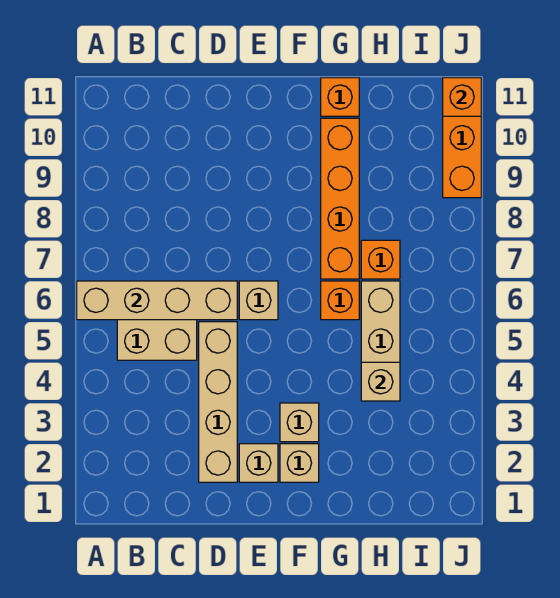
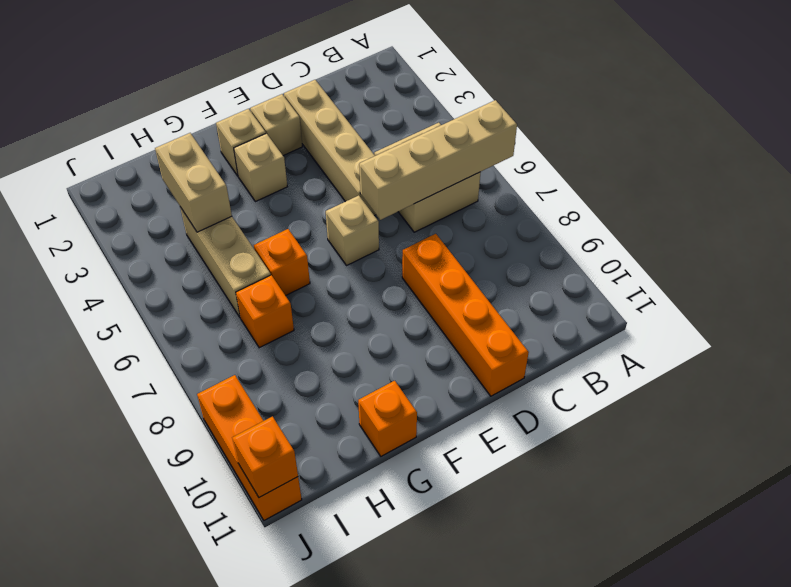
orange brick G7:G10 level 1 -> orange brick D8:D11 level 1
tan brick H4 level 2 -> tan brick H3:H4 level 2

